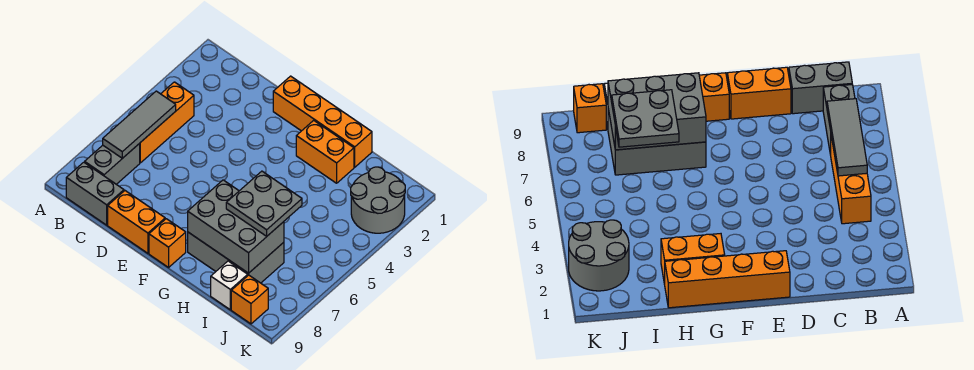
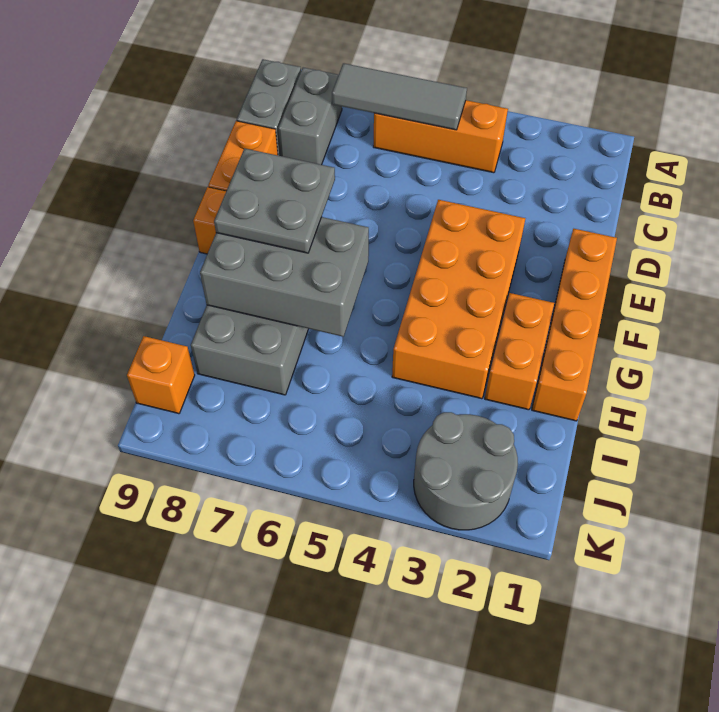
grey brick B7:B8 level 1 -> grey brick B8:C8 level 1
none -> orange brick E3:H4 level 1
grey brick G7:I8 level 2 -> grey brick G6:H8 level 2
grey plate H6:I7 level 3 -> grey plate F7:G8 level 3
white brick I9 level 1 -> none

